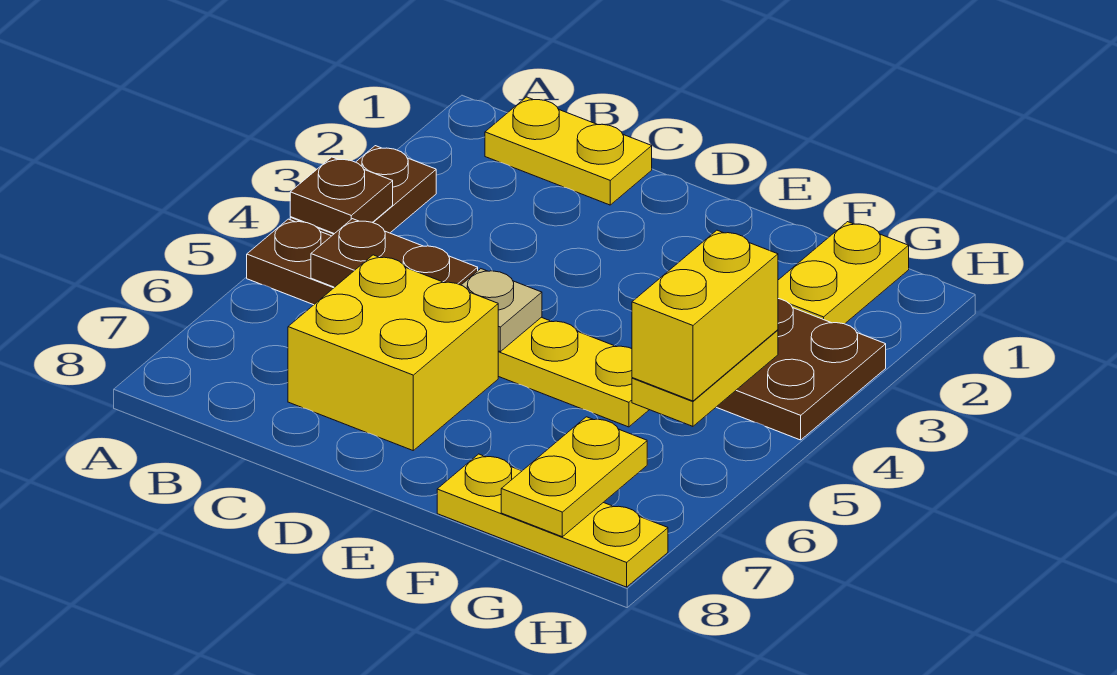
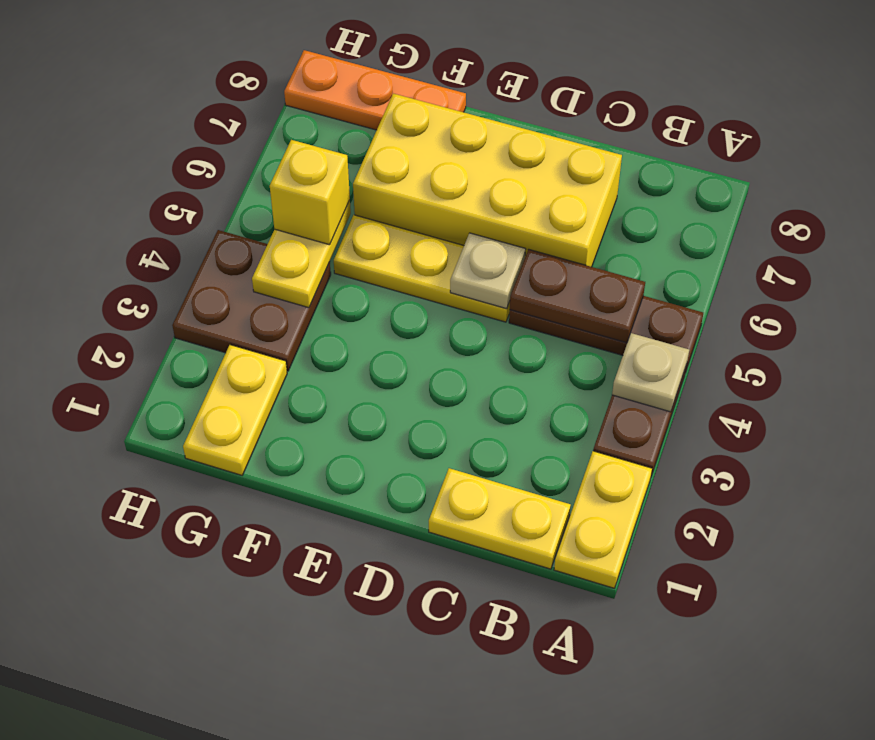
brown plate A4 level 2 -> tan plate A4 level 2
yellow brick C6:D7 level 1 -> yellow brick C6:F7 level 1
yellow plate F8:H8 level 1 -> orange plate F8:H8 level 1
yellow brick G4:G5 level 3 -> yellow brick G5 level 3
yellow plate G7:G8 level 2 -> yellow plate A1:A2 level 1

